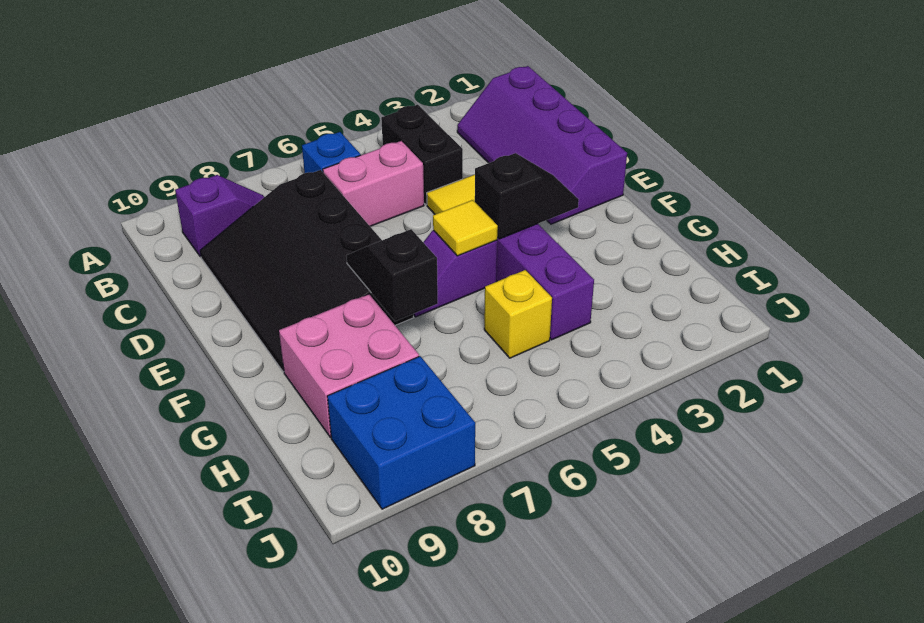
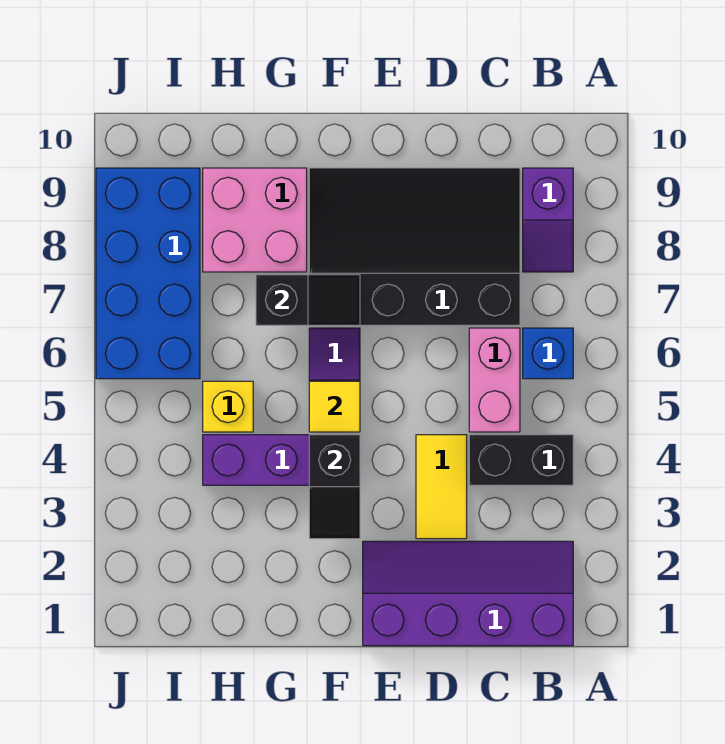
blue brick I8:J9 level 1 -> blue brick I6:J9 level 1

